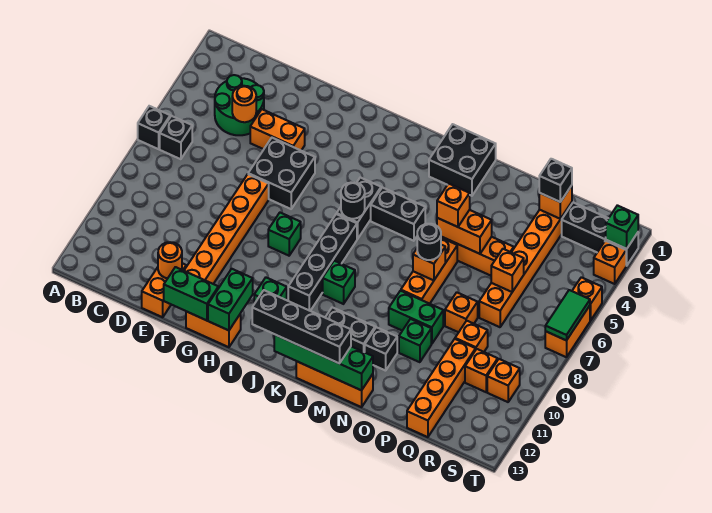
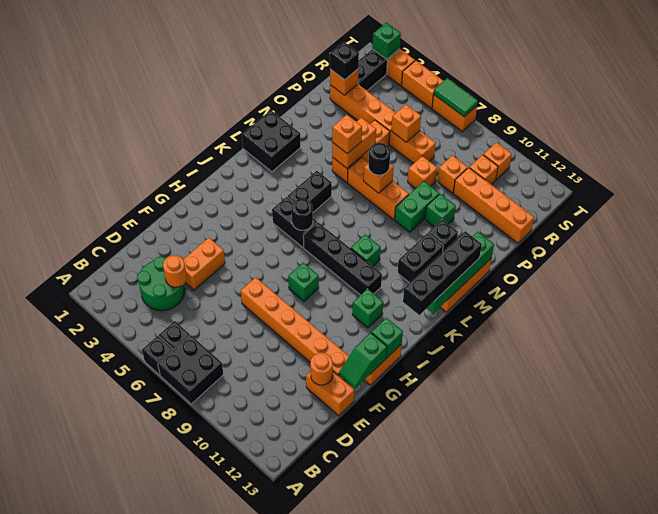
black brick F5:G6 level 1 -> black brick A7:B8 level 1
green brick F13:G13 level 2 -> green slope F13:G13 level 2 top G
green brick H12:H13 level 2 -> green brick H13 level 2
orange brick T5 level 1 -> orange brick T4:T5 level 1

